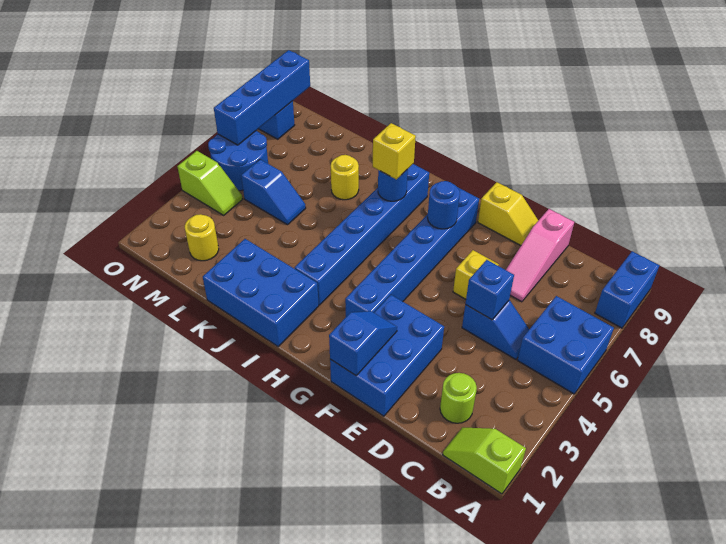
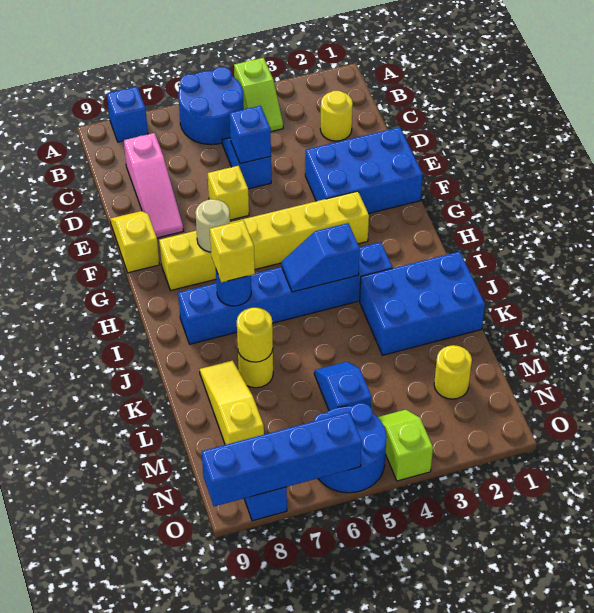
lime slope A1:B1 level 1 top A -> lime slope A4:B4 level 1 top A
blue brick A5:B6 level 1 -> blue round brick A5:B6 level 1
blue brick A8:A9 level 1 -> blue brick A8 level 1
lime round brick C2 level 1 -> yellow round brick C2 level 1
pink slope D7:D9 level 1 top 9 -> pink slope C8:E8 level 1 top C
blue slope F1:F2 level 2 top 1 -> blue slope I4:I5 level 2 top 4
blue brick G3:G8 level 1 -> yellow brick G3:G8 level 1
blue round brick G7 level 2 -> tan round brick G7 level 2
blue brick I1:K2 level 1 -> blue brick J1:K3 level 1
none -> yellow round brick K7 level 2
none -> yellow slope K8:M8 level 1 top M

